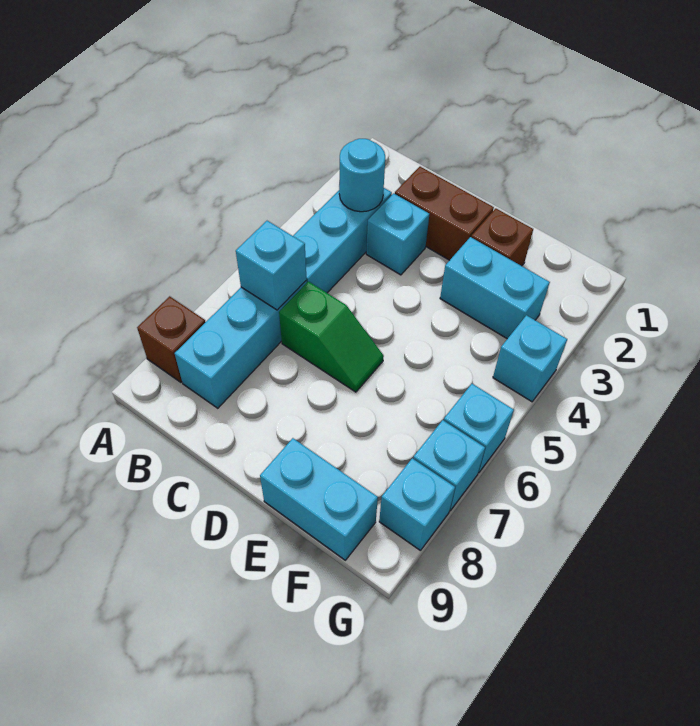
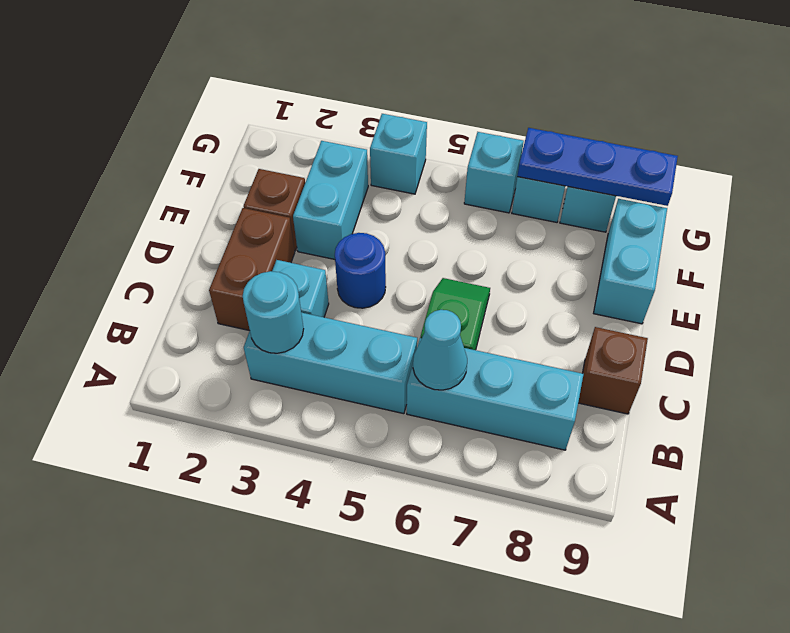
brown brick A8 level 1 -> brown brick C9 level 1
cyan brick B6 level 2 -> cyan cone B6 level 2
none -> blue round brick D4 level 1
none -> blue plate G7:G9 level 2

